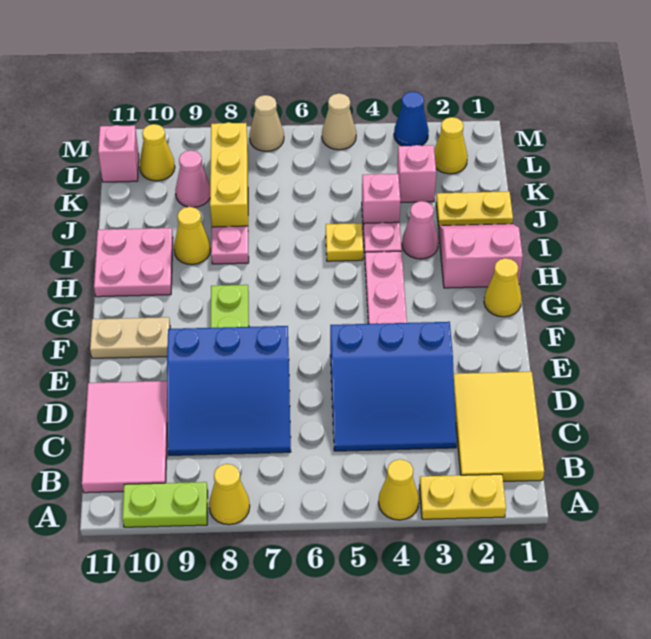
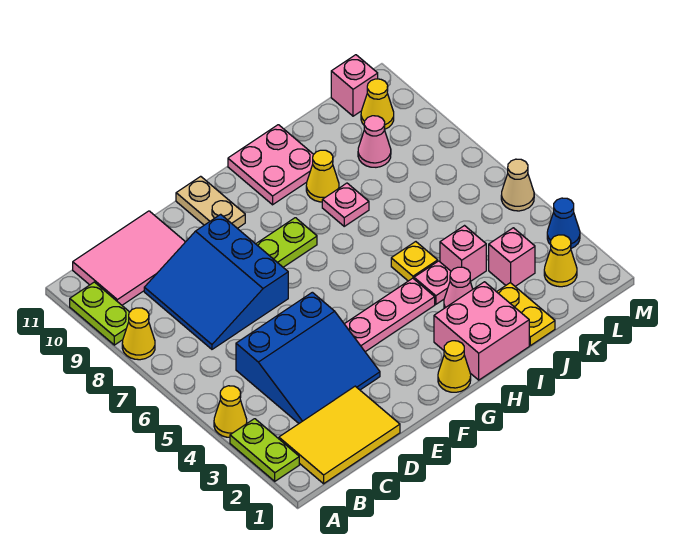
yellow plate A2:A3 level 1 -> lime plate A2:A3 level 1
blue slope C3:E5 level 1 top E -> blue slope C3:E5 level 1 top 5
pink slope H1:I2 level 1 top H -> pink brick H1:I2 level 1
yellow brick J8:L8 level 1 -> none
tan cone M7 level 1 -> none

